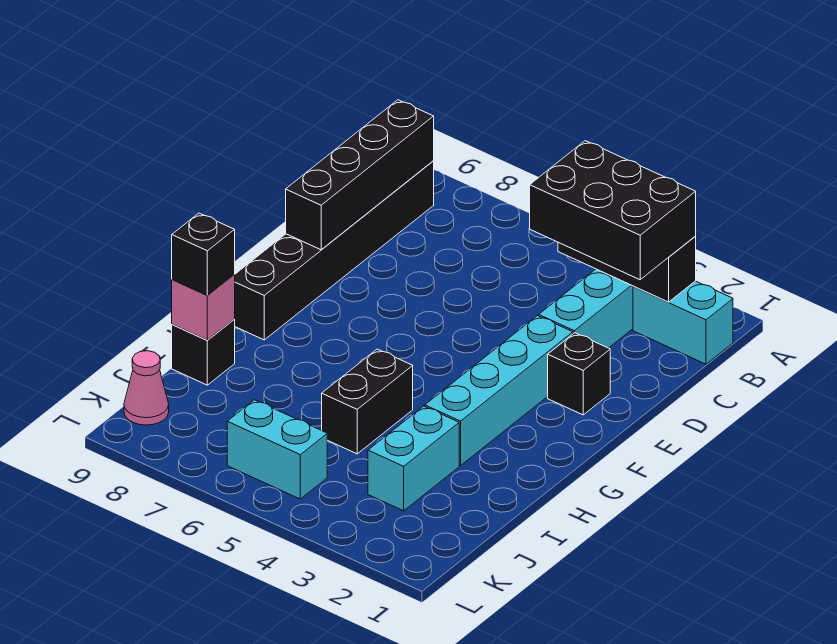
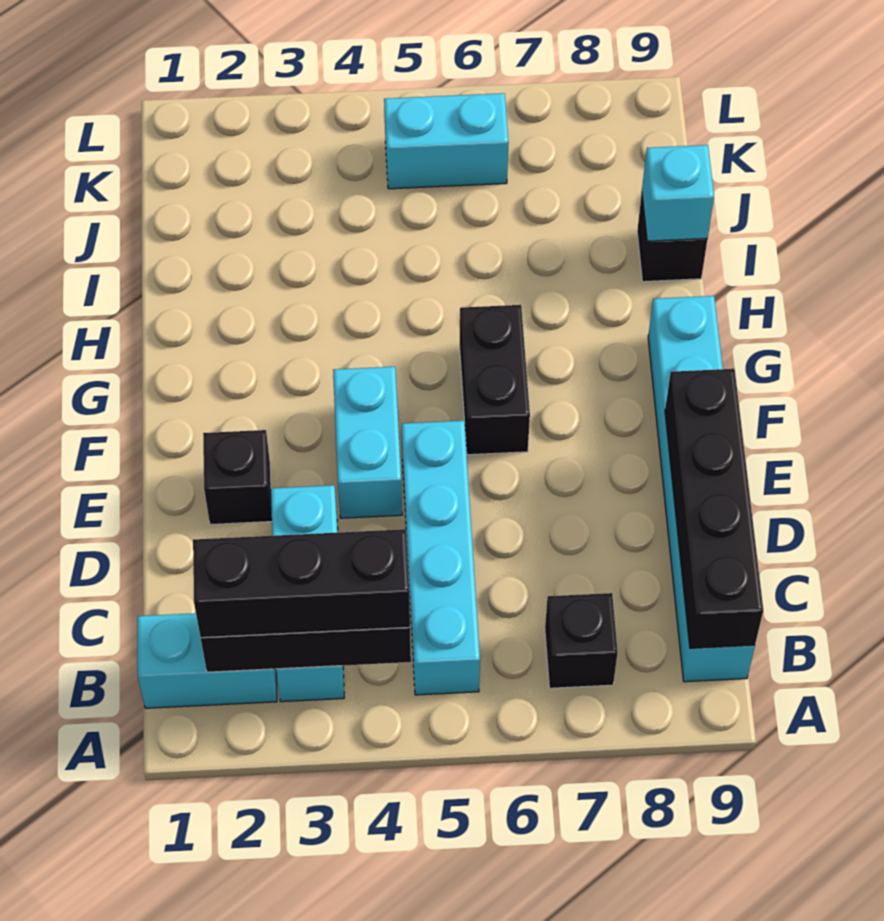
black brick B2:C4 level 3 -> black brick B2:B4 level 3
black brick B9:G9 level 1 -> cyan brick B9:G9 level 1
cyan brick E3:H3 level 1 -> cyan brick B5:E5 level 1
black brick H5:I5 level 1 -> black brick F6:G6 level 1
cyan brick I3:J3 level 1 -> cyan brick E4:F4 level 1
pink brick I9 level 2 -> cyan brick I9 level 2
black brick I9 level 3 -> black brick B7 level 1
pink cone K9 level 1 -> none

